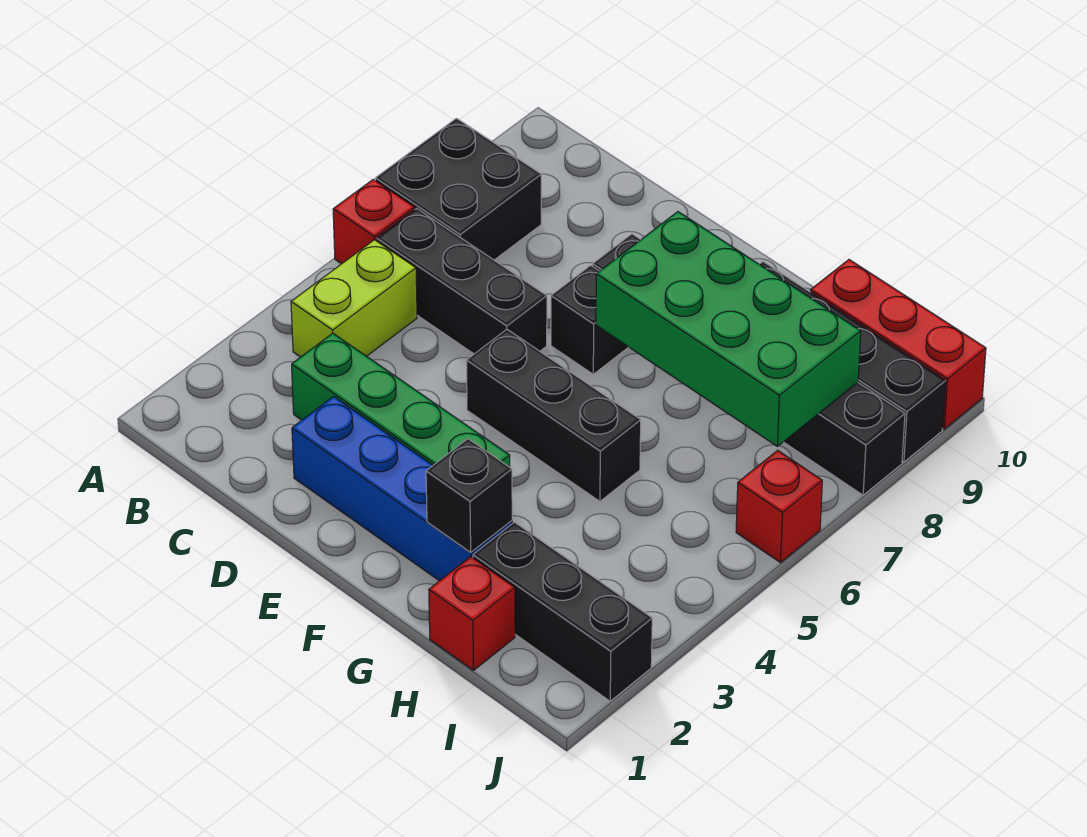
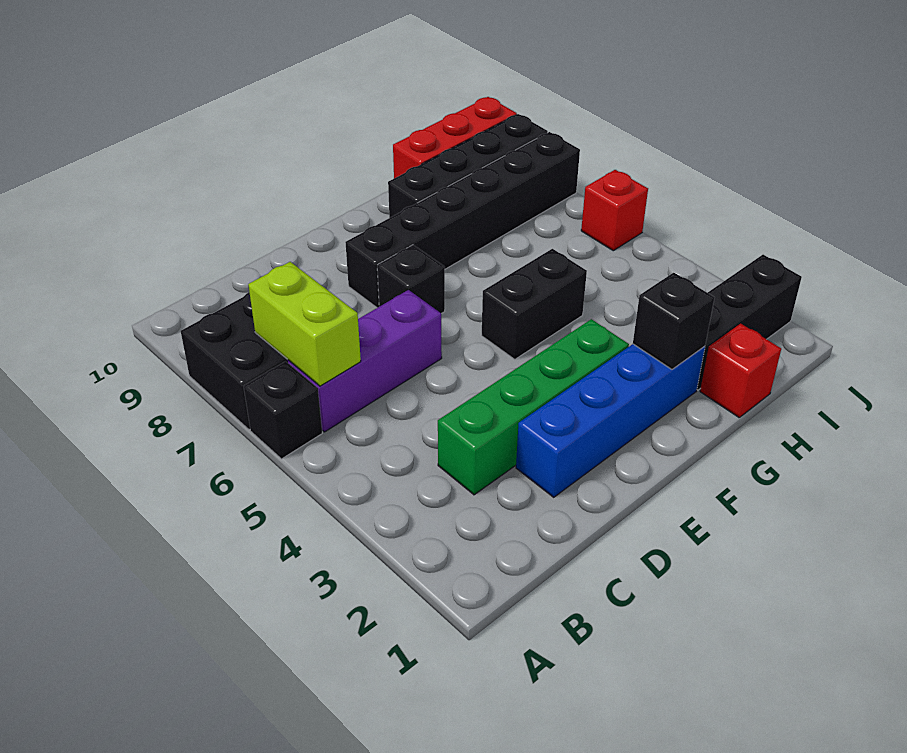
red brick A6 level 1 -> black brick A6 level 1
lime brick B4:B5 level 1 -> lime brick B6:B7 level 2
black brick B6:D6 level 1 -> purple brick B6:D6 level 1
black brick E5:G5 level 1 -> black brick F5:G5 level 1
green brick F7:I8 level 2 -> none

